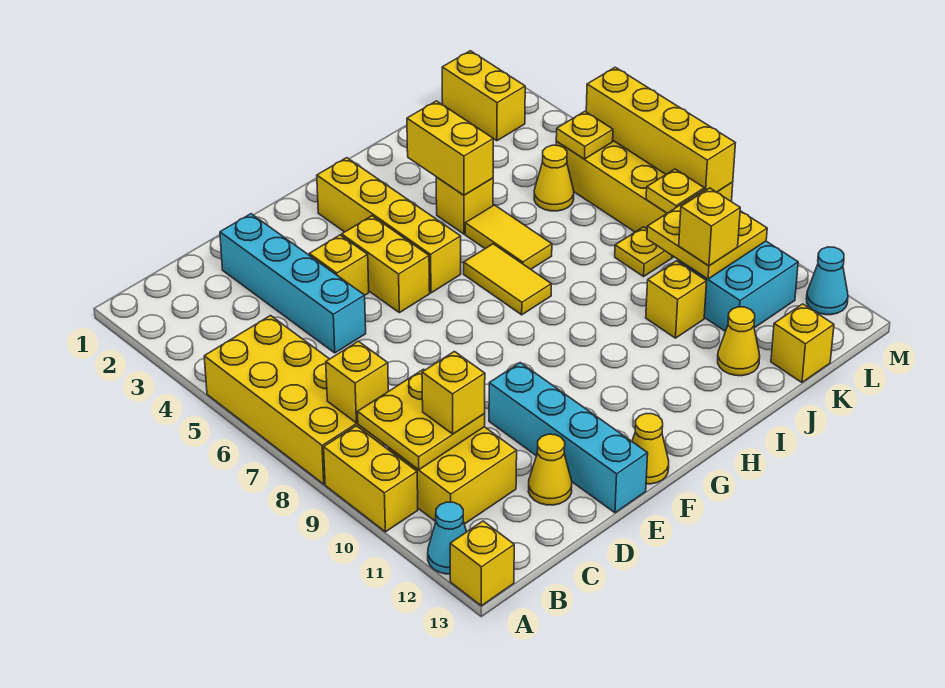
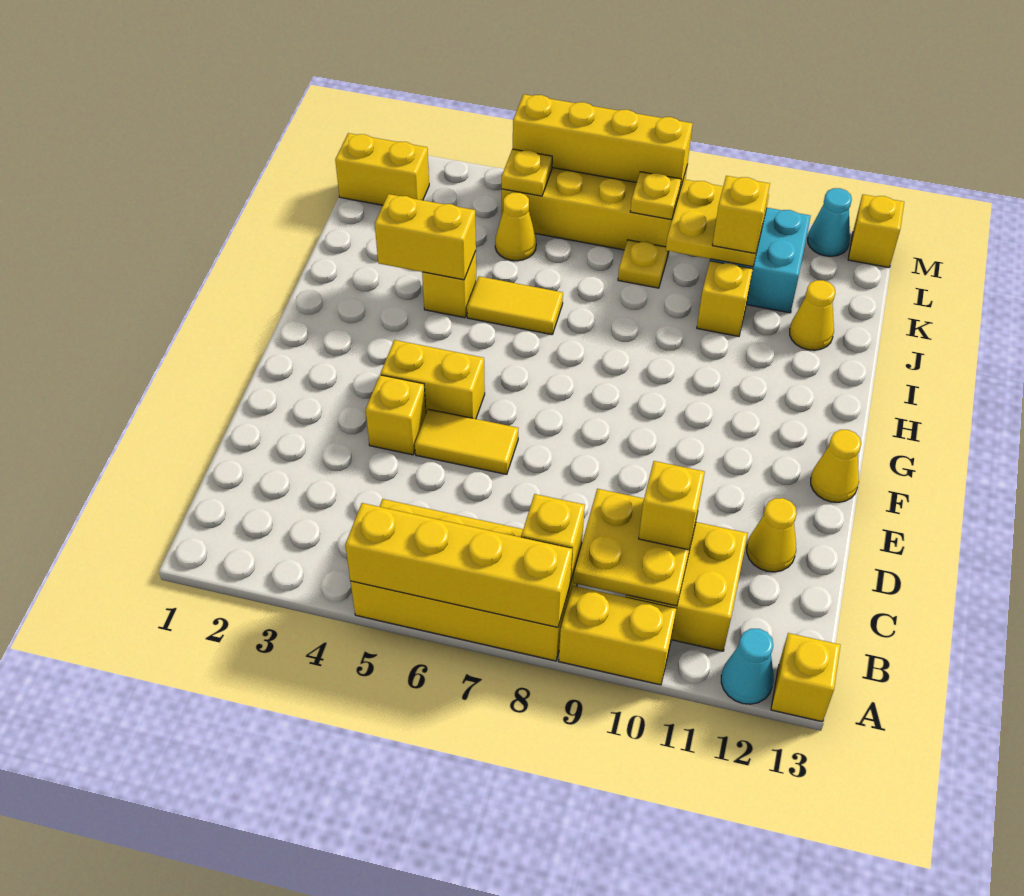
cyan brick D2:D5 level 1 -> none
cyan brick E10:E13 level 1 -> none
yellow brick G2:G5 level 1 -> yellow brick A5:A8 level 2
yellow tile H6:H7 level 1 -> yellow tile E5:E6 level 1
yellow brick K13 level 1 -> yellow brick M13 level 1

